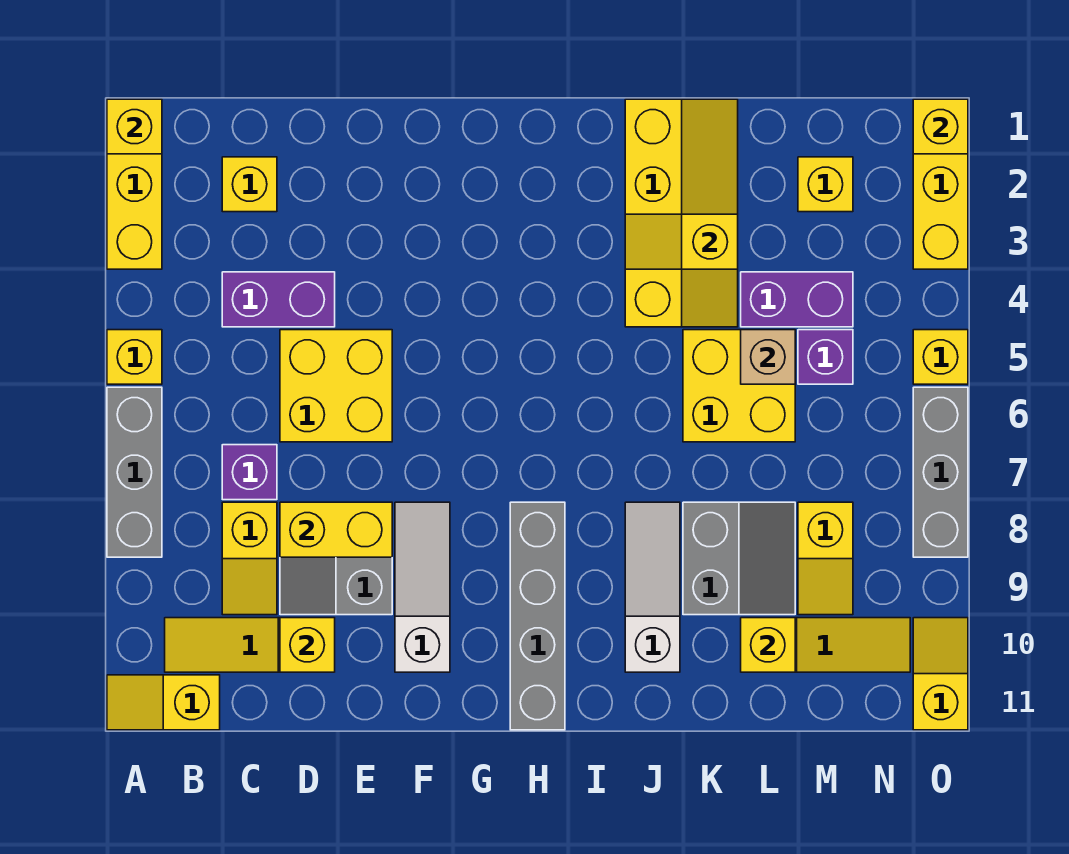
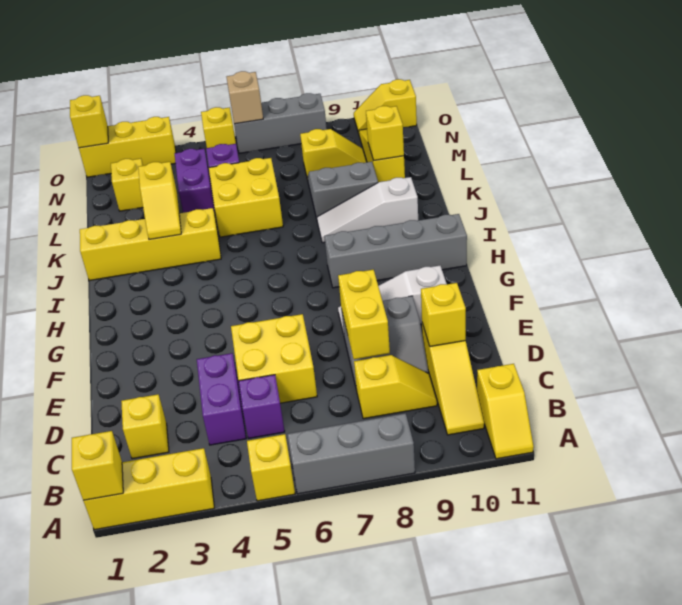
purple brick C7 level 1 -> purple brick C5 level 1
tan brick L5 level 2 -> tan brick O6 level 2

